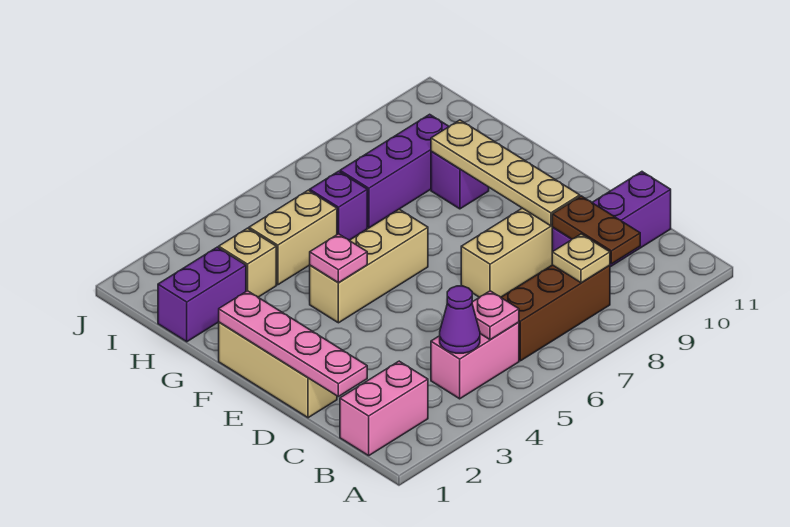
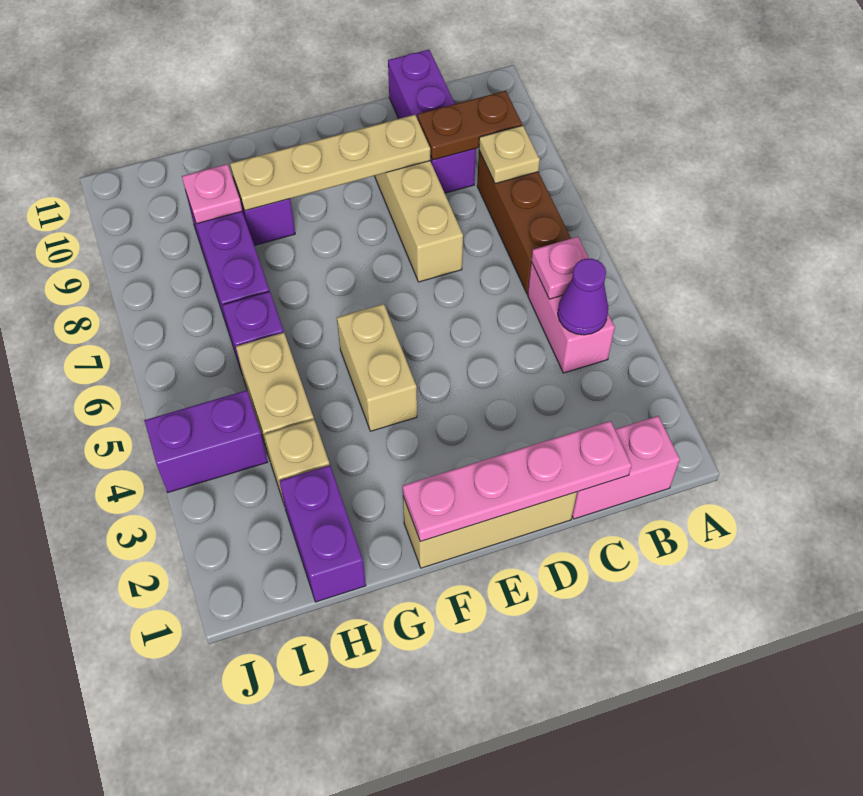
pink brick B1:B2 level 1 -> pink brick B1:C1 level 1
tan brick F4:F6 level 1 -> tan brick F4:F5 level 1
pink plate F4 level 2 -> pink plate H9 level 2
none -> purple brick I4:J4 level 1

